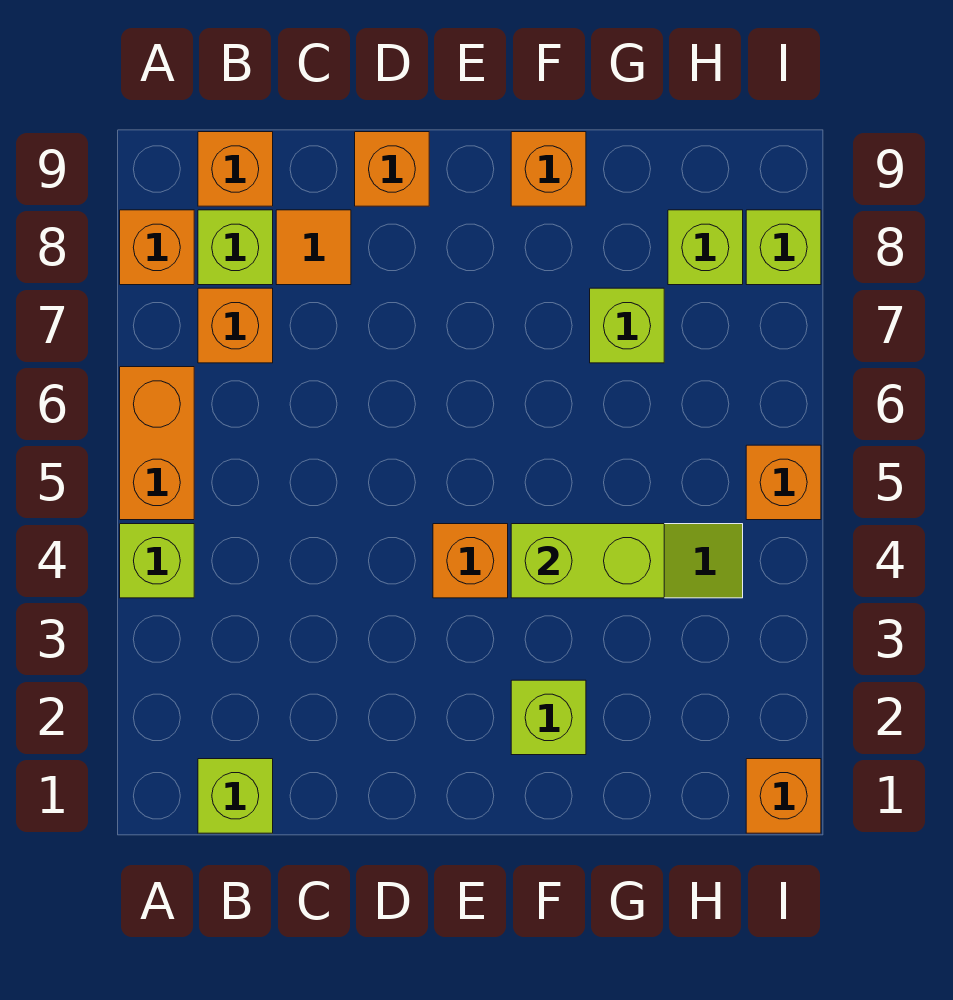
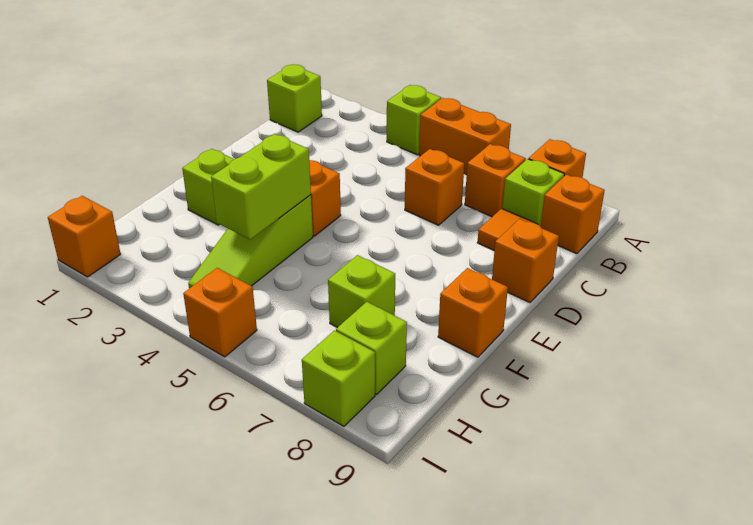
none -> orange brick C6 level 1

